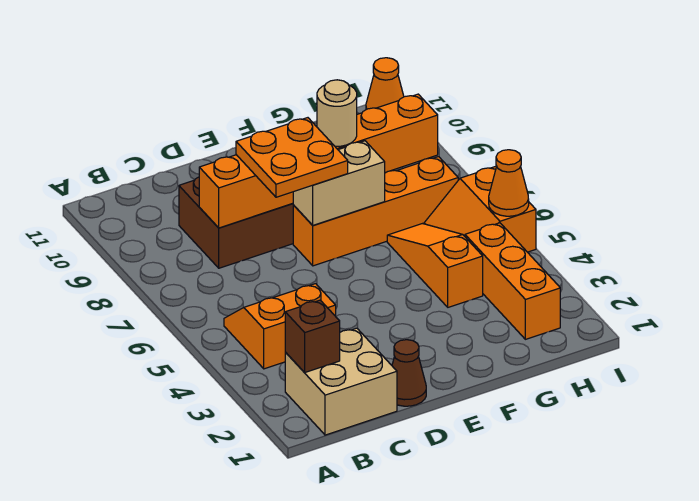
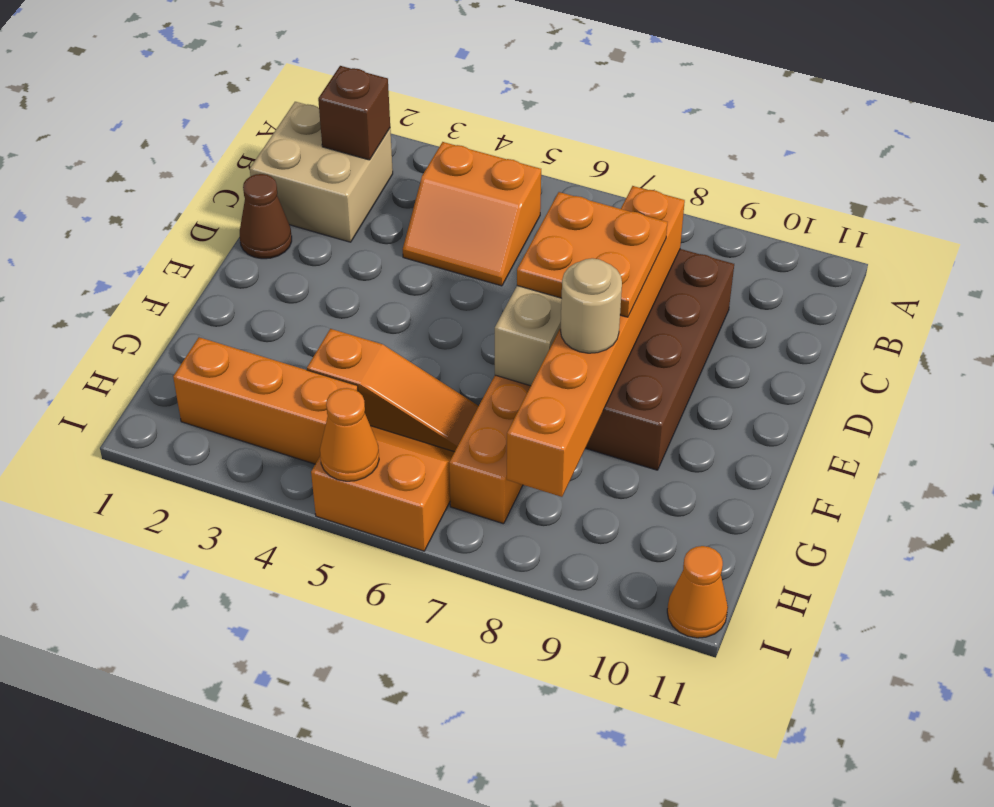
orange slope B4:C5 level 1 top 4 -> orange slope B4:C5 level 1 top B

